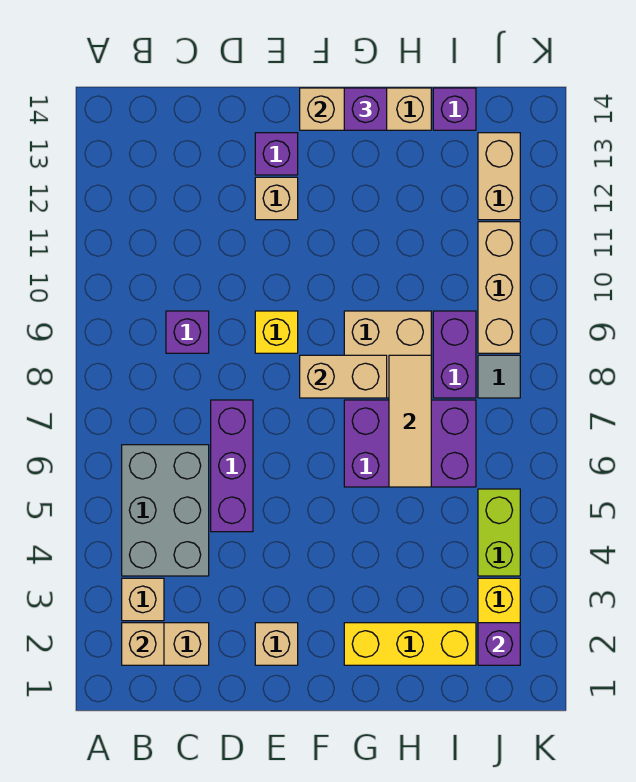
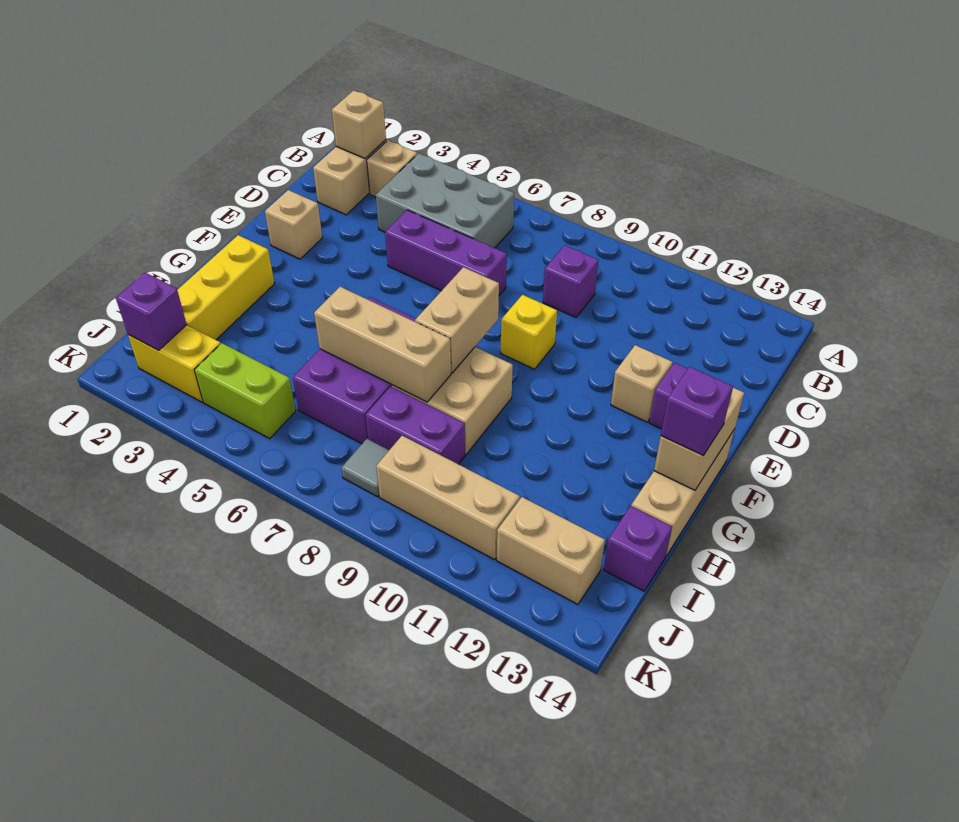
tan tile H6:H8 level 2 -> tan brick H6:H8 level 2

